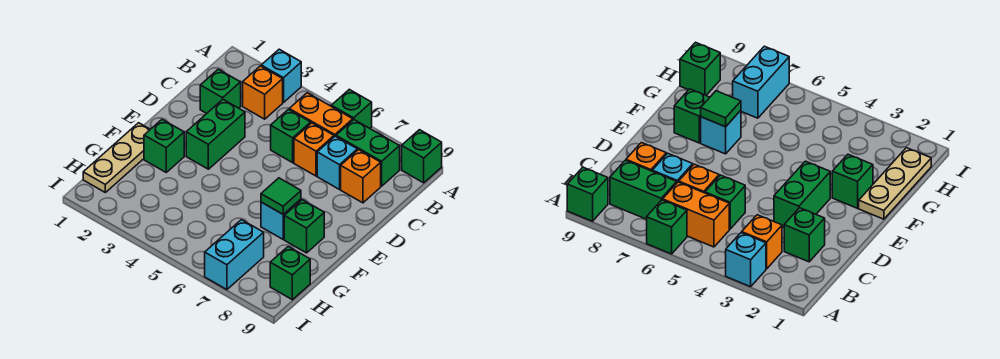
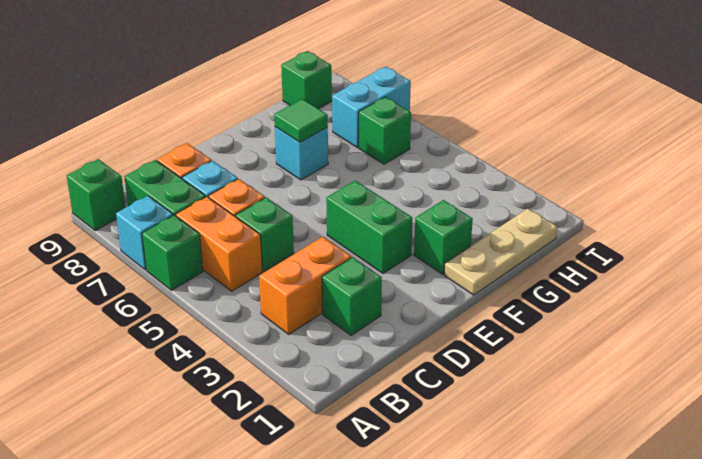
cyan brick A3 level 1 -> cyan brick A7 level 1
orange brick B3 level 1 -> orange brick B3:C3 level 1
green brick D3:E3 level 1 -> green brick E3:E4 level 1
green brick F8 level 1 -> green brick H6 level 1

